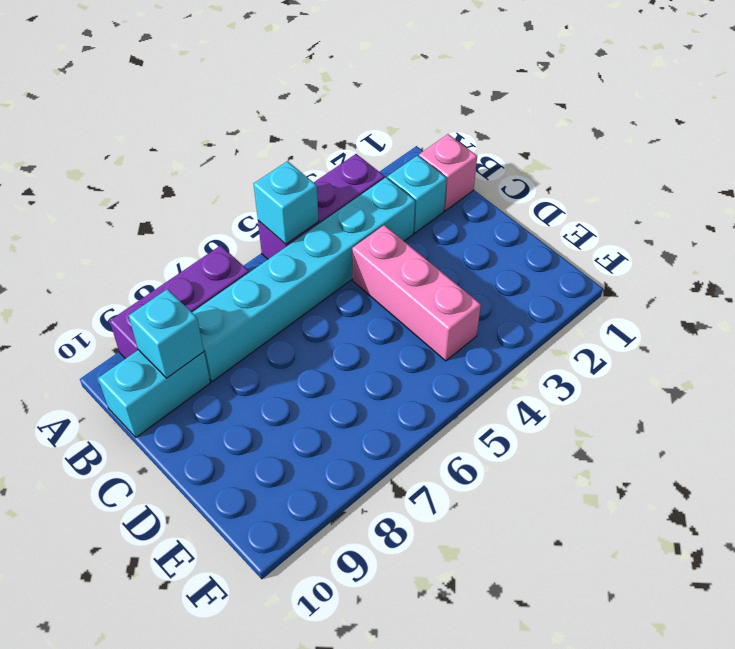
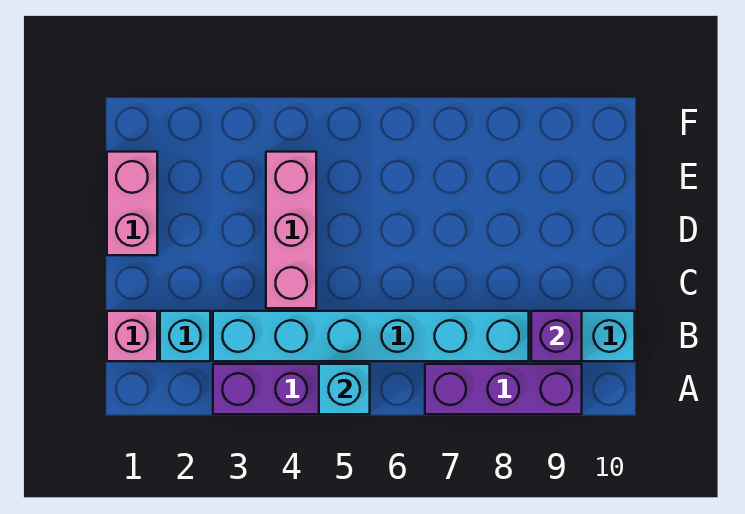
cyan brick B9 level 2 -> purple brick B9 level 2
none -> pink brick D1:E1 level 1

